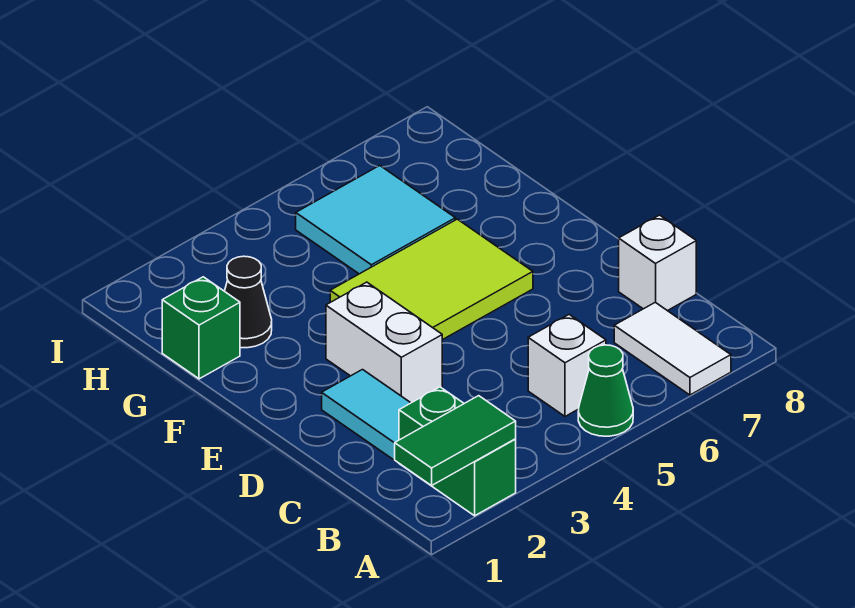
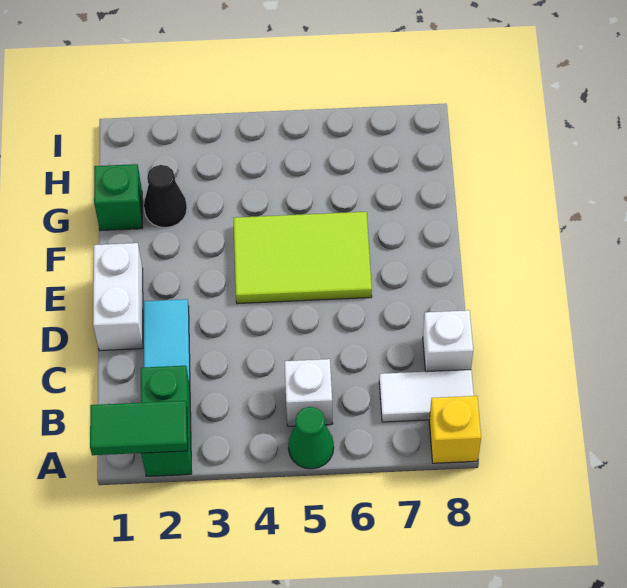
white tile A7:B7 level 1 -> white tile B7:B8 level 1
none -> yellow brick A8 level 1
white brick D3:E3 level 1 -> white brick D1:E1 level 1
cyan tile G5:H6 level 1 -> none

